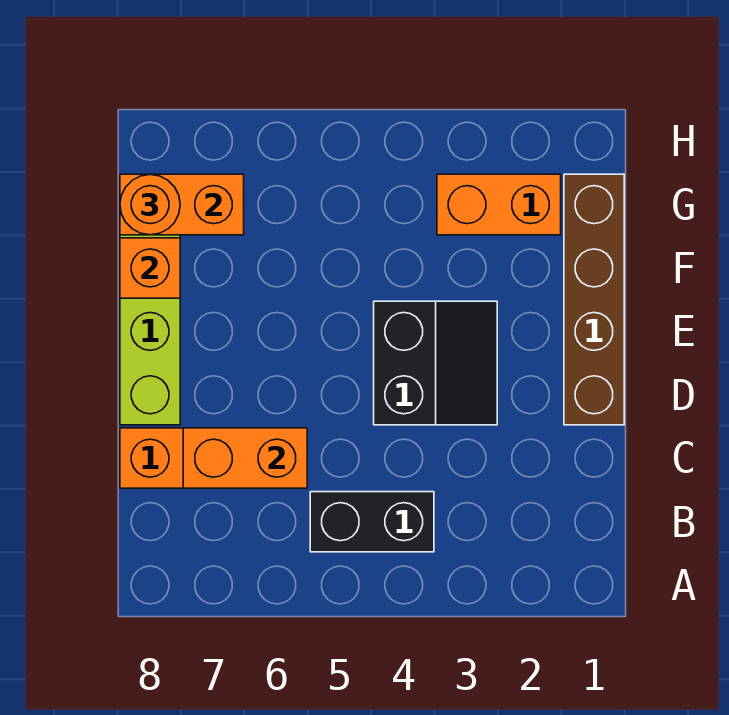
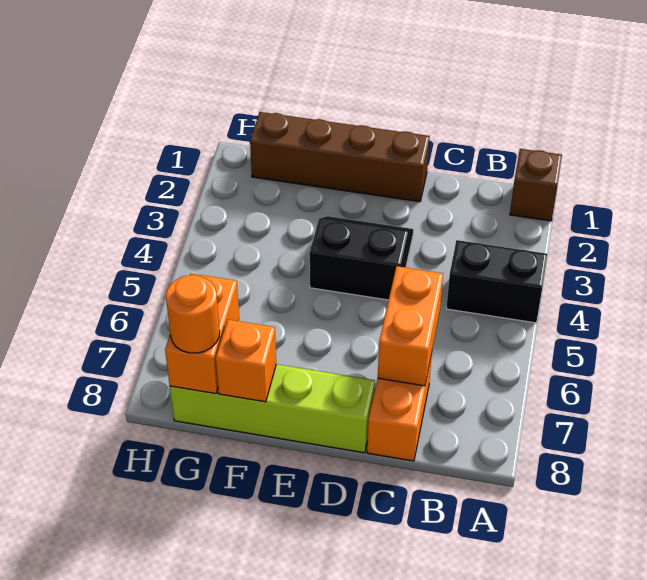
none -> brown brick A1 level 1
black brick B4:B5 level 1 -> black brick A4:B4 level 1
orange brick G2:G3 level 1 -> none

